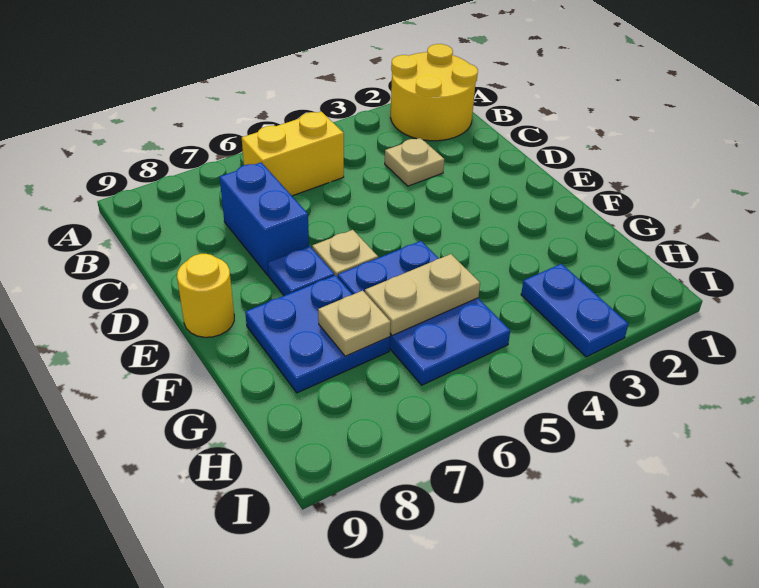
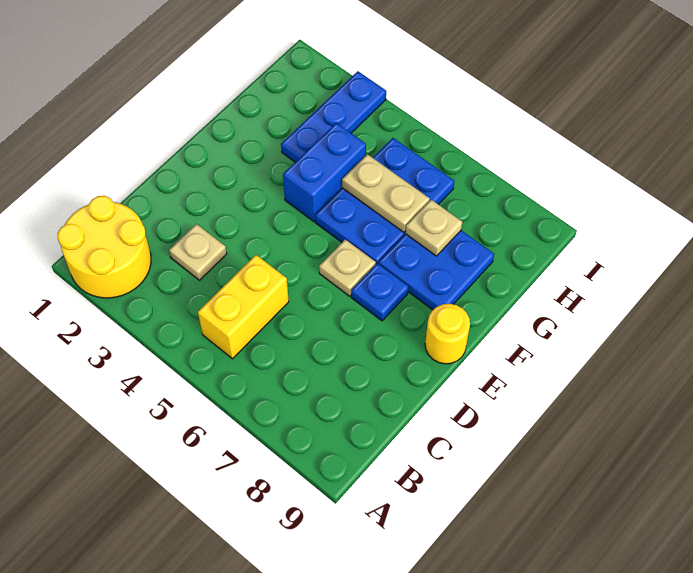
yellow brick B5:B6 level 1 -> yellow brick B5:C5 level 1
blue brick C7:D7 level 1 -> blue brick F4:G4 level 1
blue plate H3:I3 level 1 -> blue plate G3:I3 level 1

